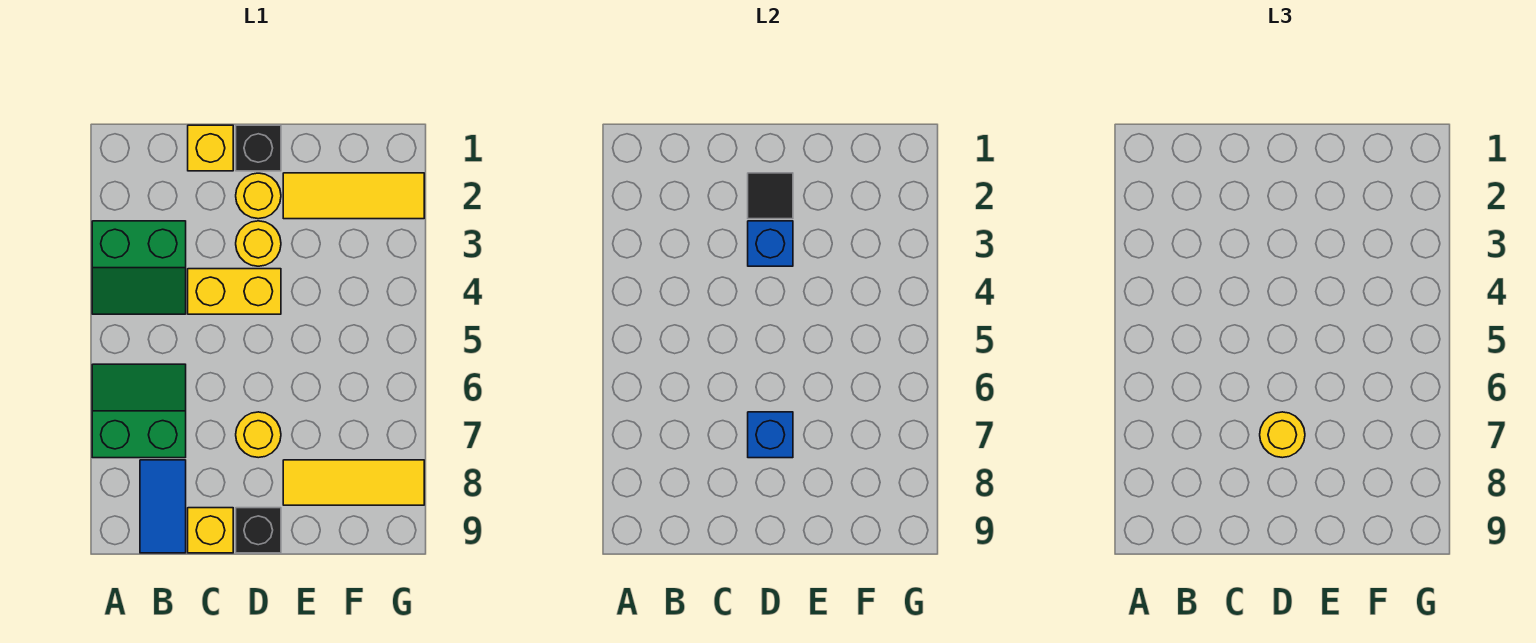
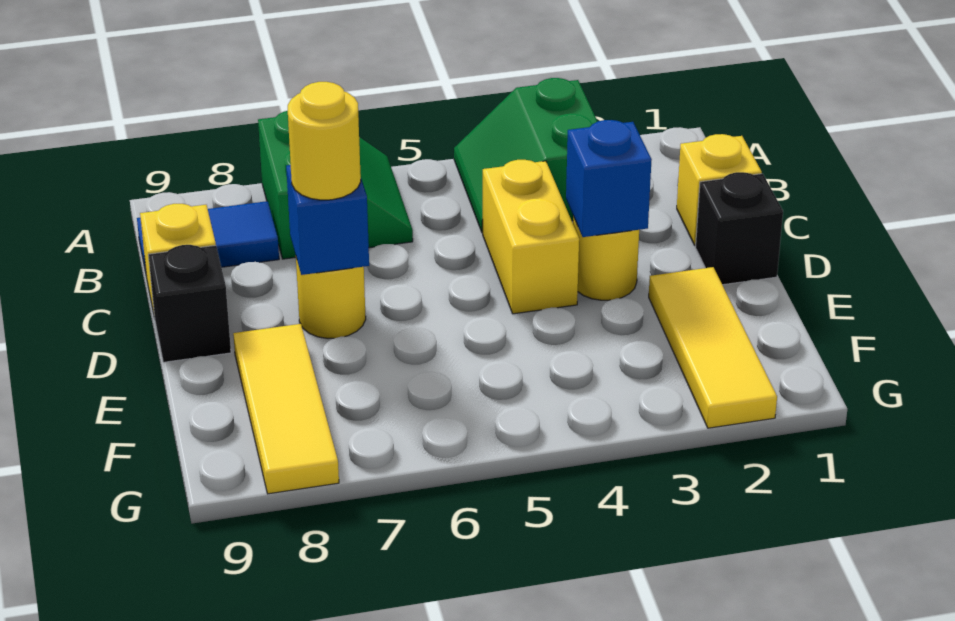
yellow round brick D2 level 1 -> none
black tile D2 level 2 -> none

